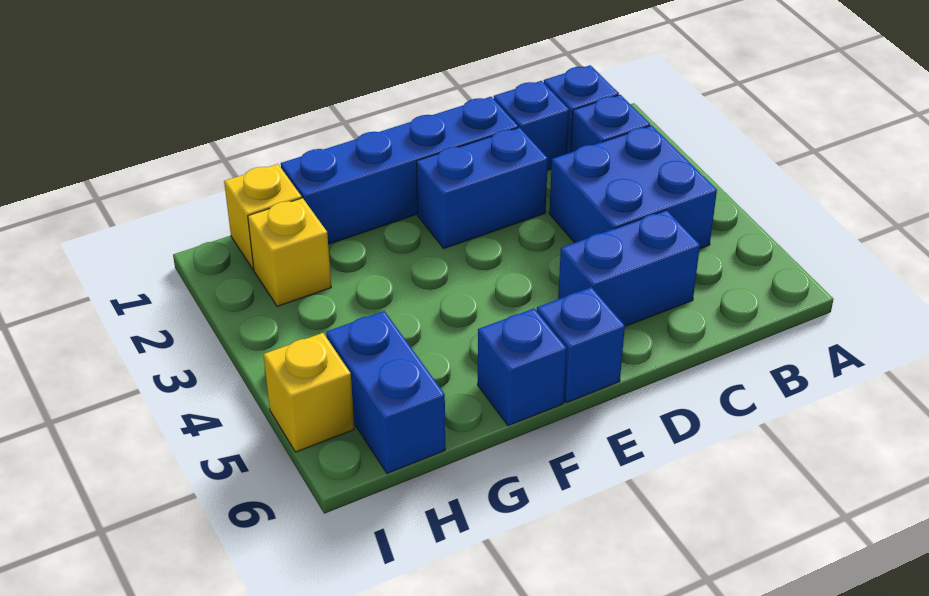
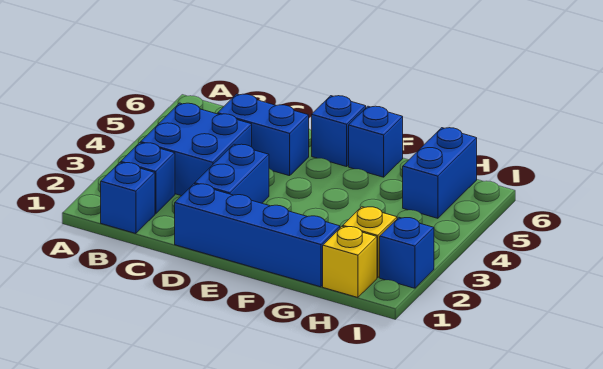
blue brick C1 level 1 -> blue brick I2 level 1
blue brick D2:E2 level 1 -> blue brick D2:D3 level 1
yellow brick I5 level 1 -> none

